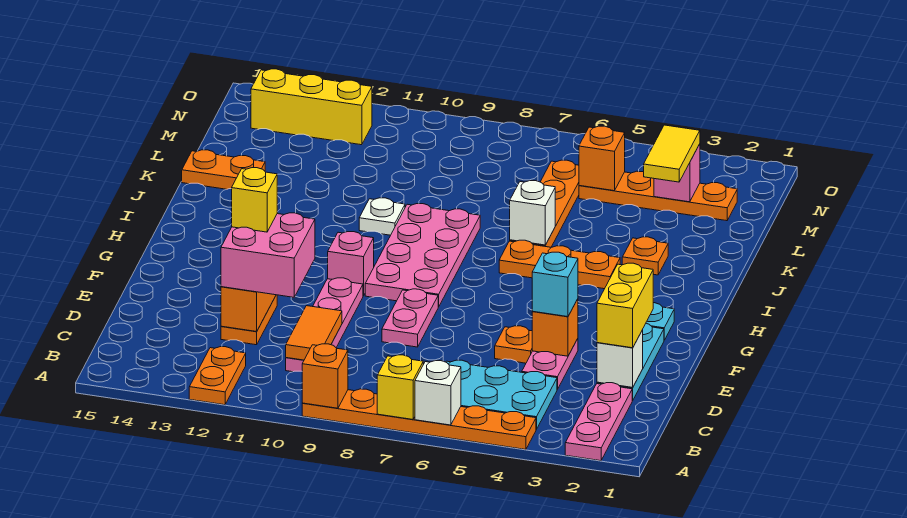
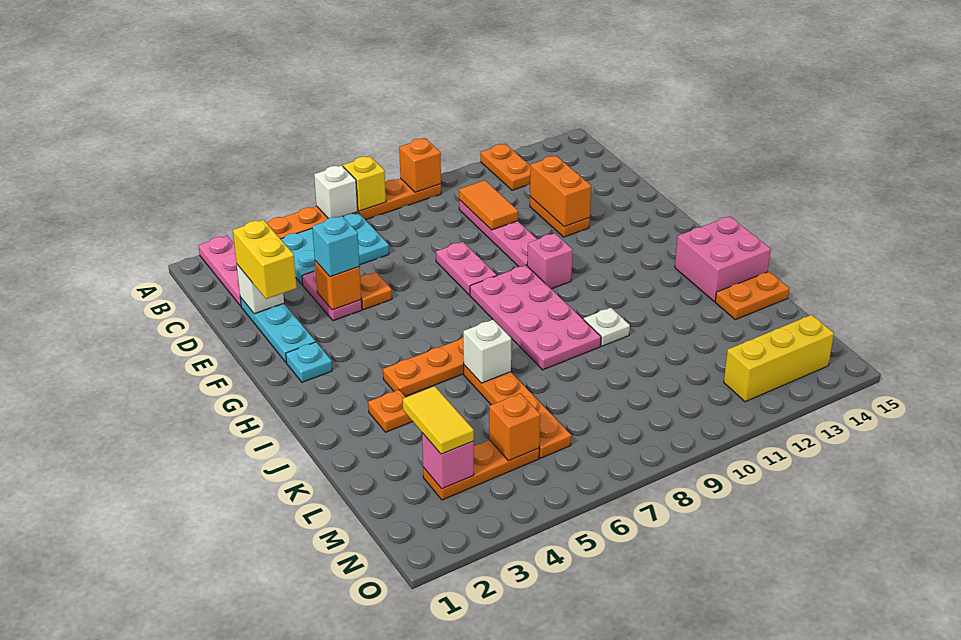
pink brick D11:E12 level 3 -> pink brick I14:J15 level 1
yellow brick E12 level 4 -> none
orange plate M2:M5 level 1 -> orange plate M3:M5 level 1

